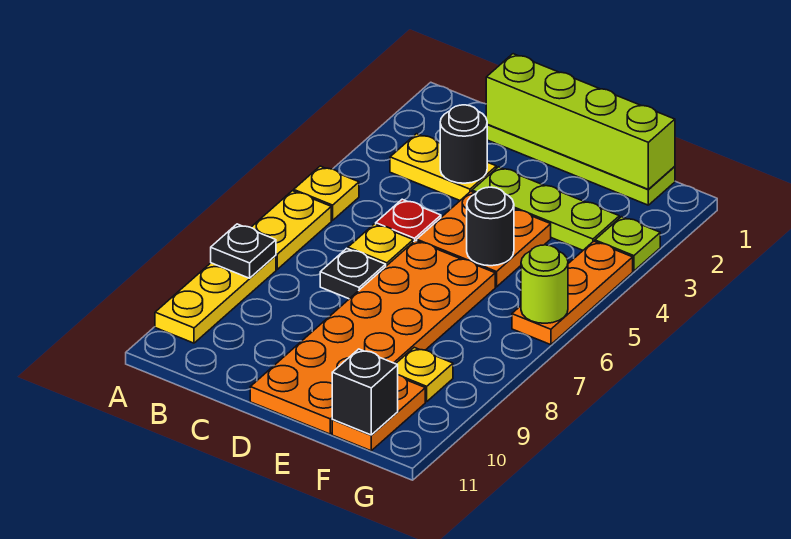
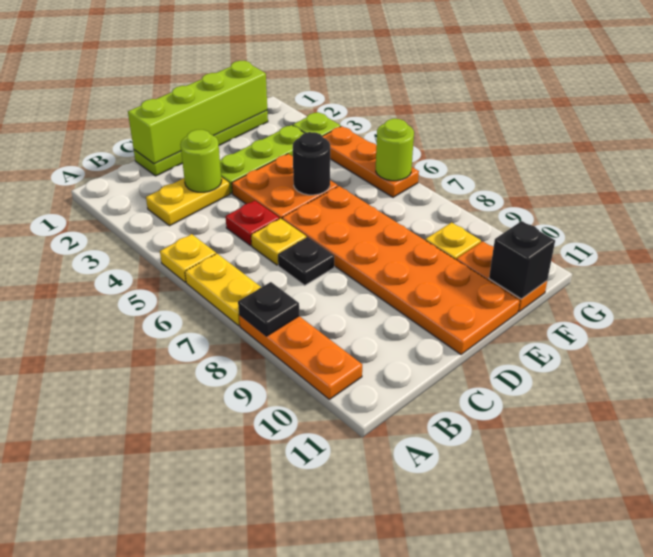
yellow plate A8:A10 level 1 -> orange plate A8:A10 level 1
black round brick C3 level 2 -> lime round brick C3 level 2

